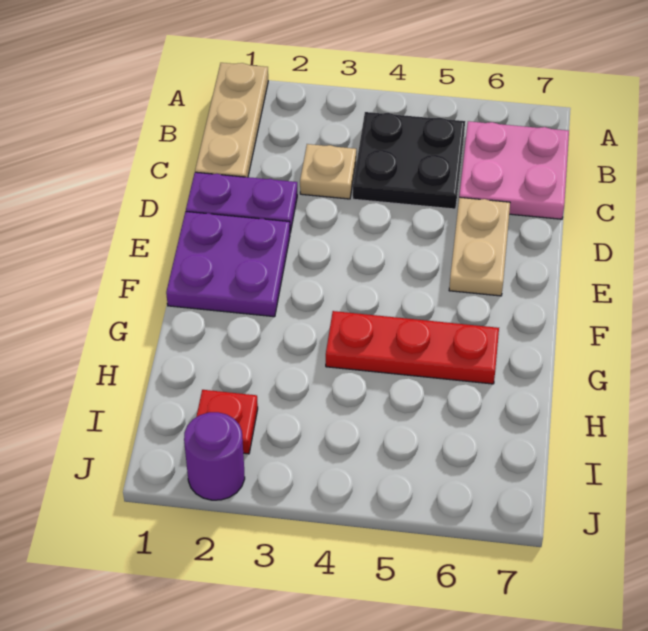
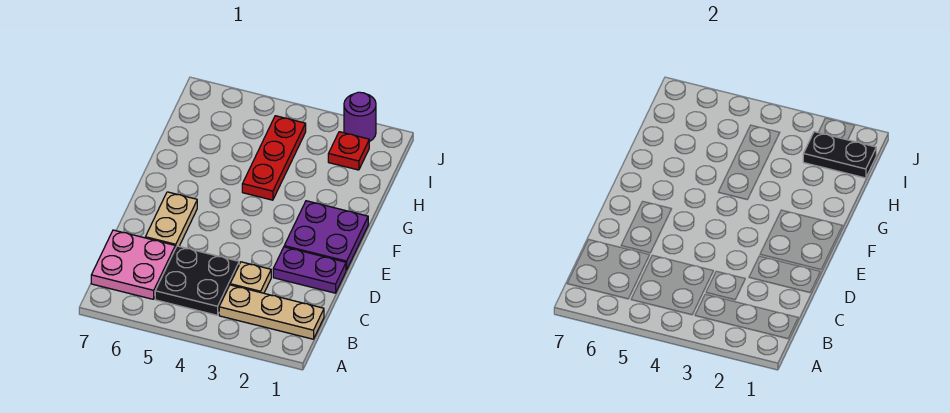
tan plate A1:C1 level 1 -> tan plate B1:B3 level 1
red plate G4:G6 level 1 -> red plate G4:I4 level 1
none -> black plate I1:I2 level 2

